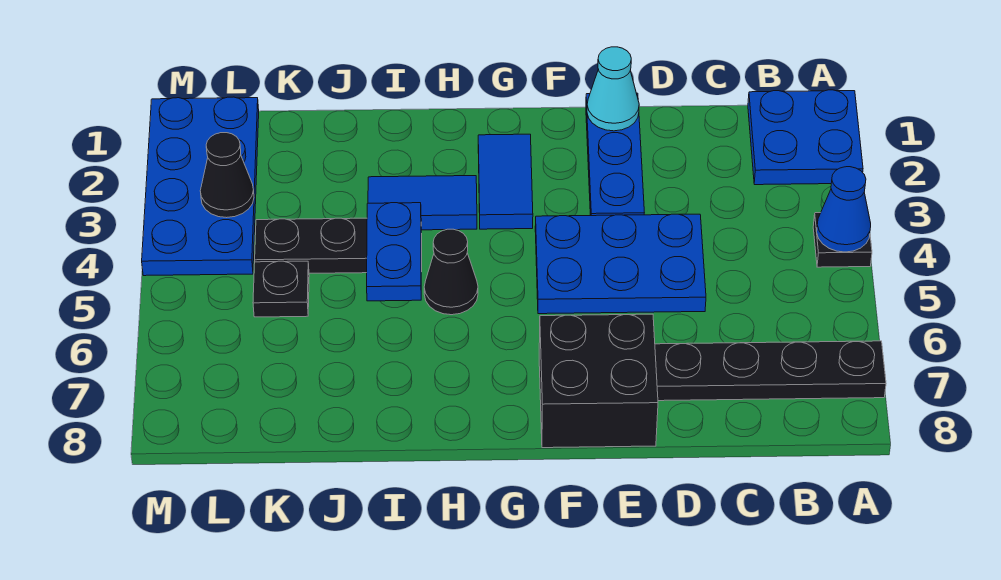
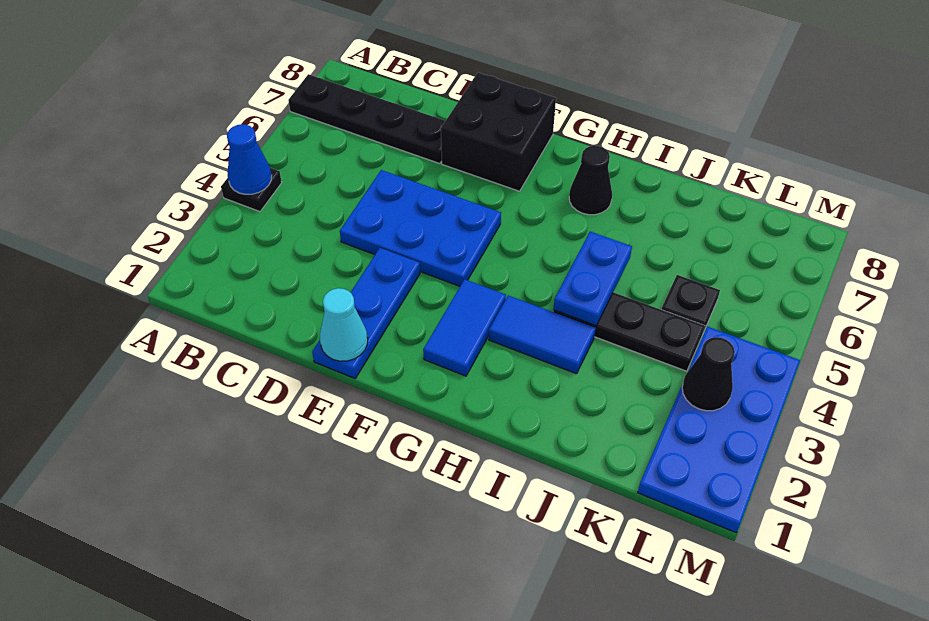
blue plate A1:B2 level 1 -> none
black cone H5 level 1 -> black cone H7 level 1

